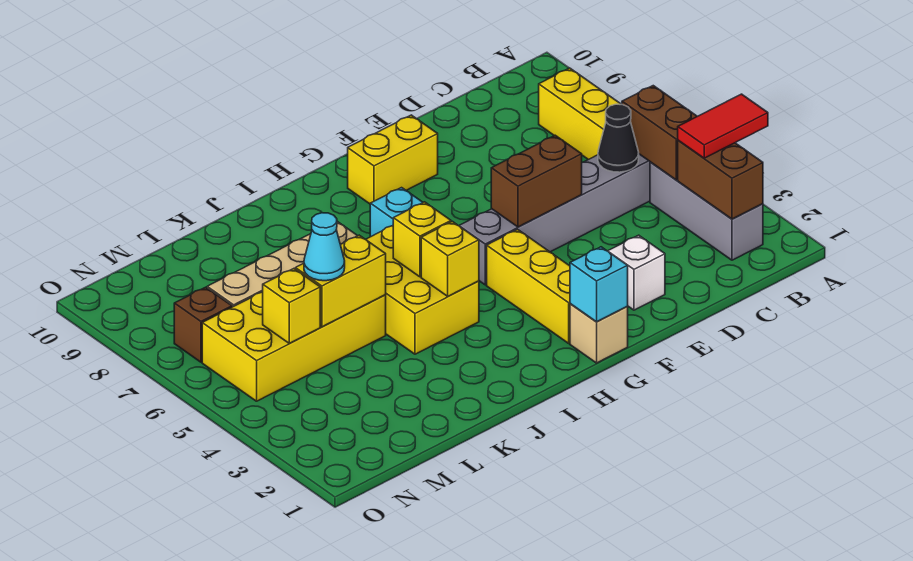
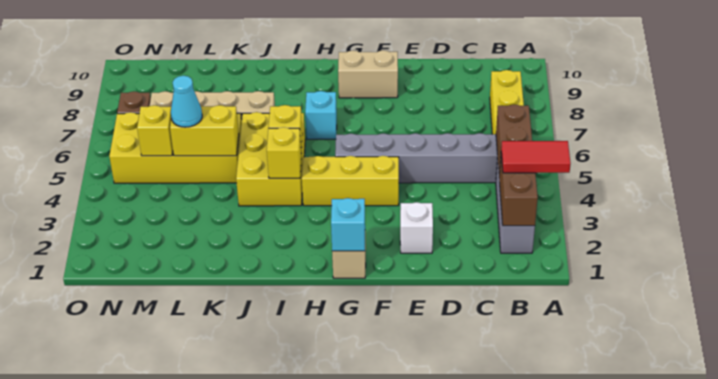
black cone C5 level 2 -> none
brown brick E5:F5 level 2 -> none
yellow brick F9:G9 level 1 -> tan brick F9:G9 level 1
yellow brick G2:G4 level 1 -> yellow brick F4:H4 level 1

